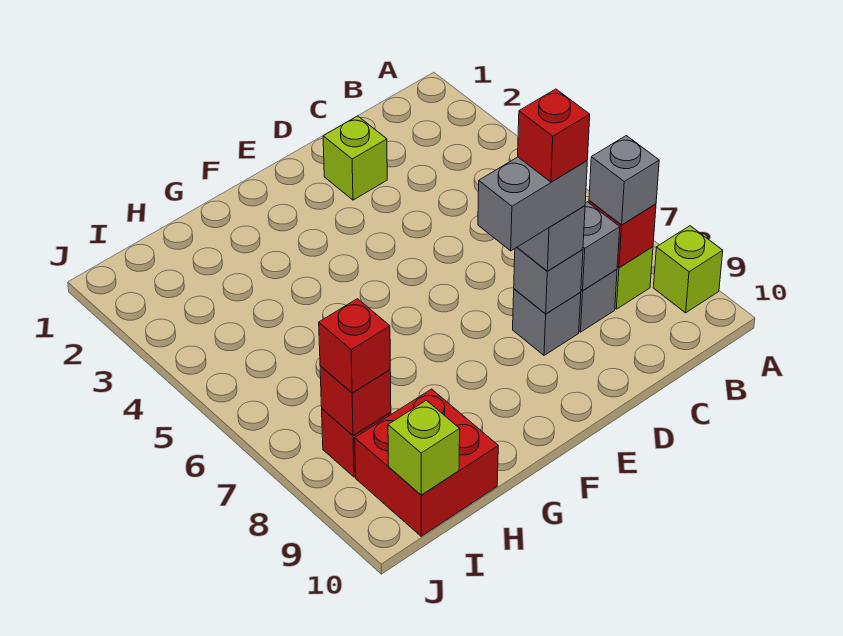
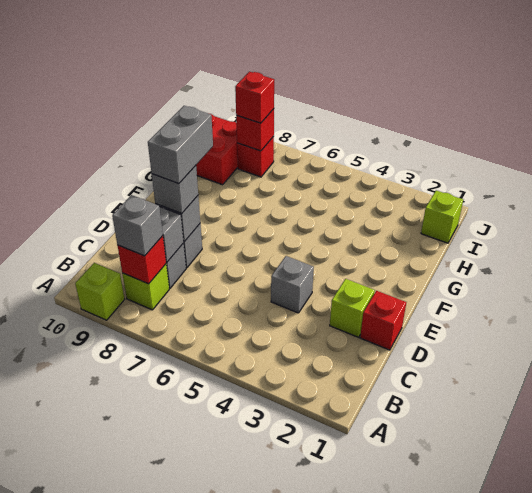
none -> grey brick D4 level 1
red brick D8 level 5 -> red brick D1 level 1
lime brick I10 level 2 -> lime brick I1 level 1

